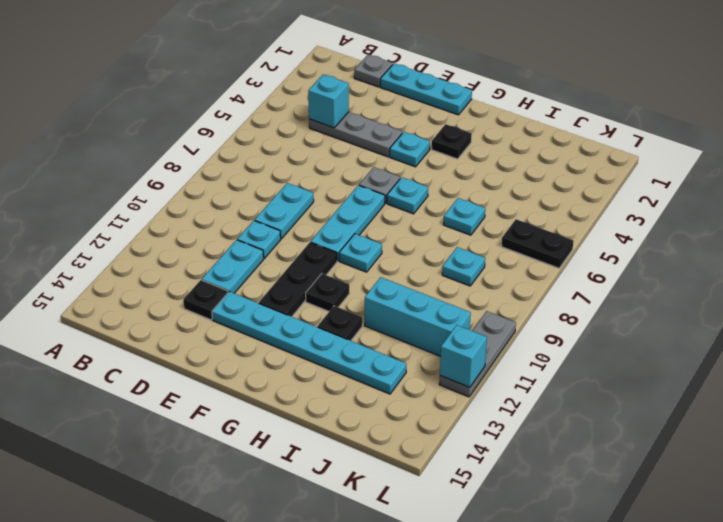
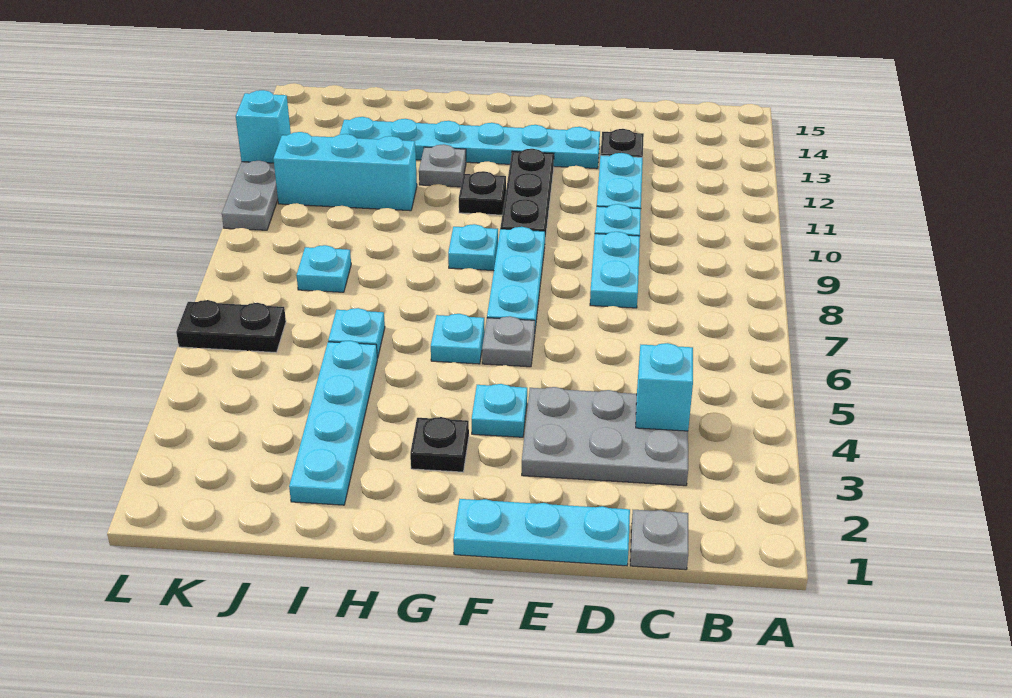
grey plate C4:E4 level 1 -> grey plate C3:E4 level 1
black plate H12 level 1 -> grey plate H12 level 1
none -> cyan plate I2:I5 level 1

